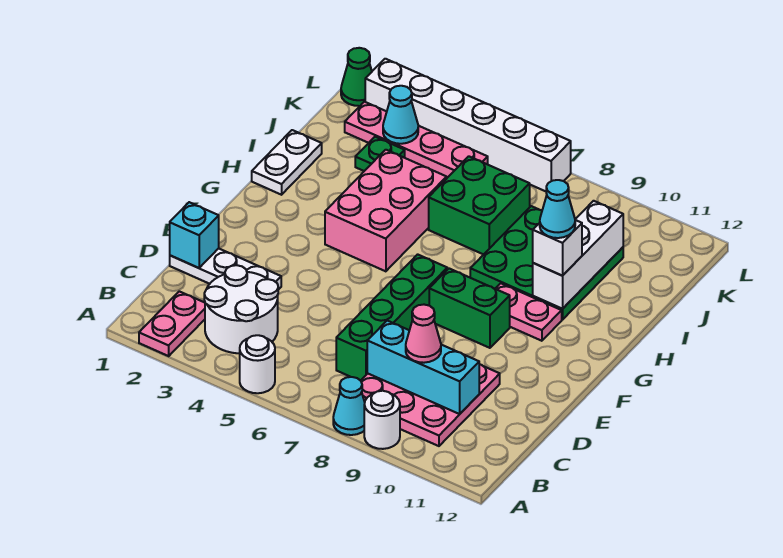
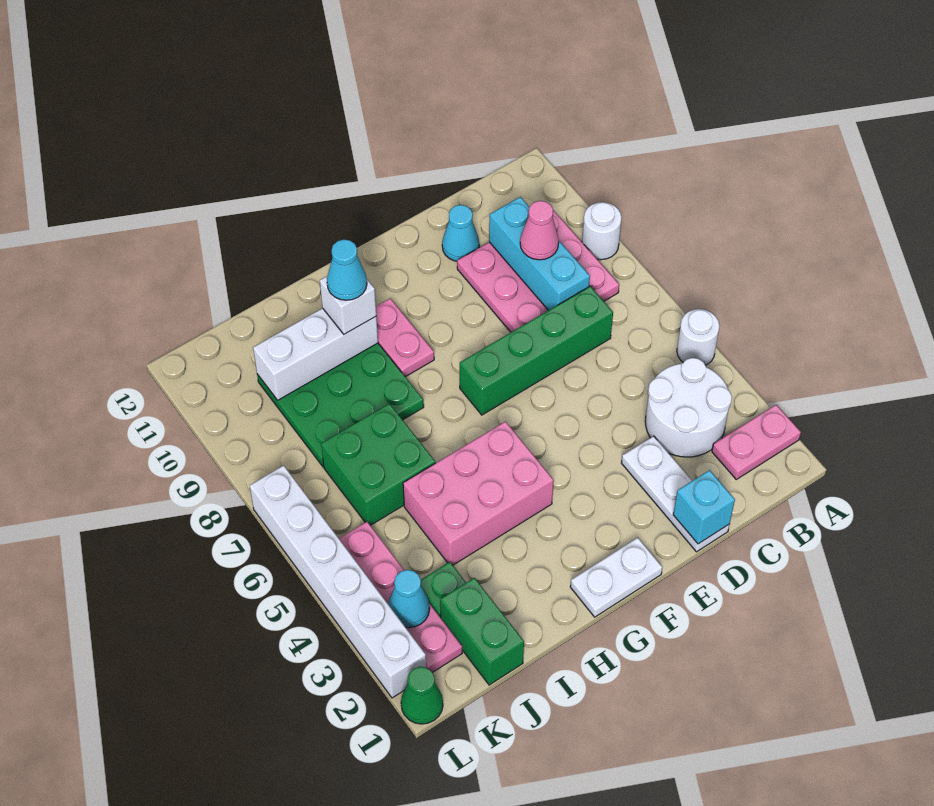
cyan cone A8 level 1 -> cyan cone D11 level 1
green brick F8:F9 level 1 -> green brick J1:J2 level 1
white plate H1:I1 level 1 -> white plate F1:G1 level 1

